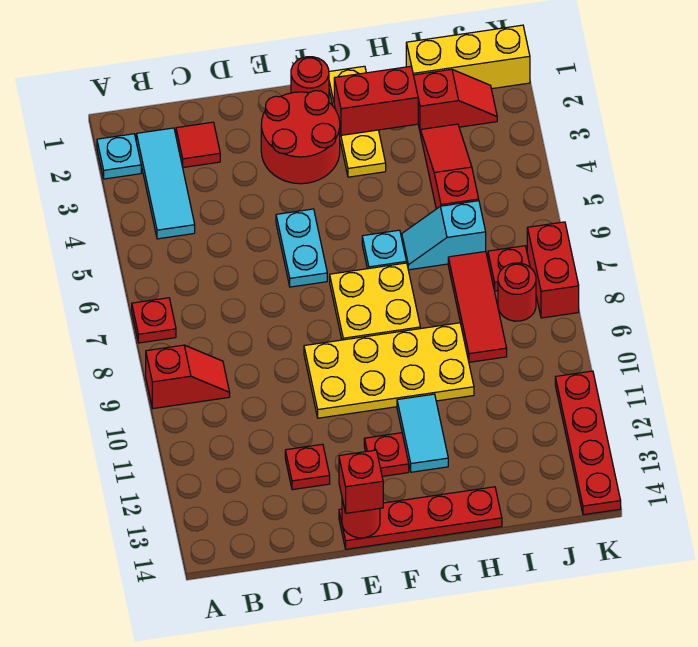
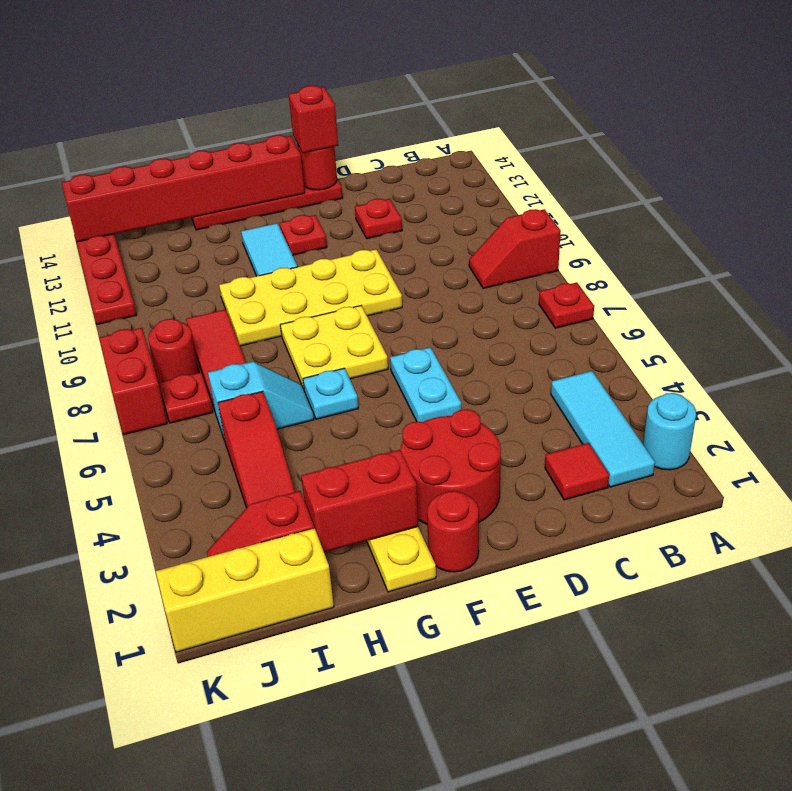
cyan plate A2 level 1 -> cyan round brick A2 level 1
none -> red brick F14:K14 level 2

